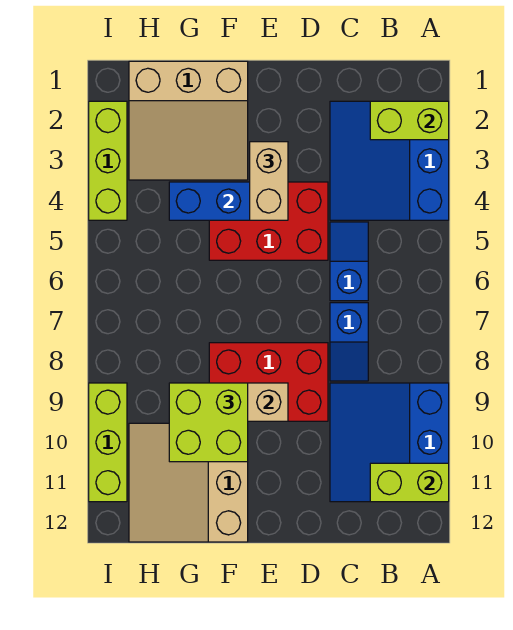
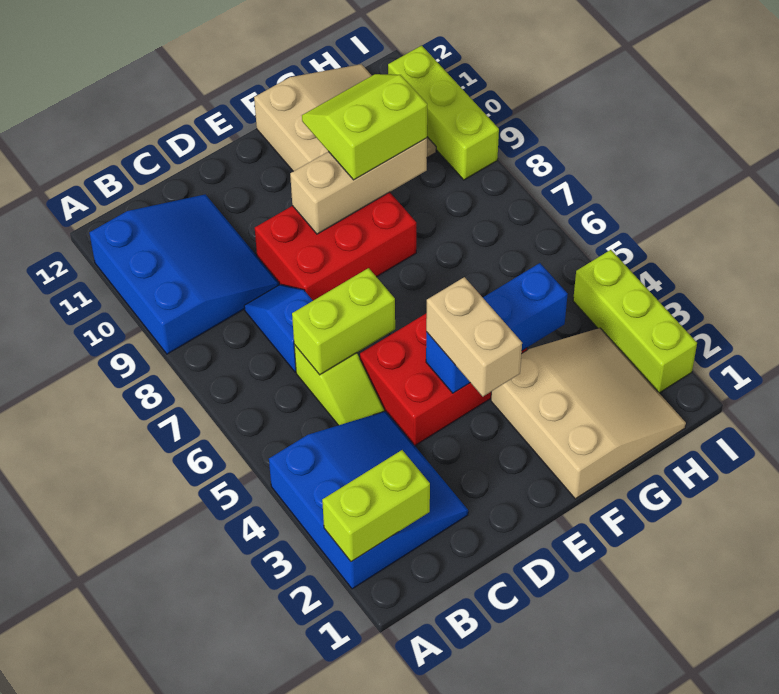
lime brick A11:B11 level 2 -> lime brick C6:D6 level 2
blue slope C5:C6 level 1 top 6 -> lime slope C5:C6 level 1 top 6
tan slope F1:H3 level 1 top 1 -> tan slope F1:H3 level 1 top F
lime brick F9:G10 level 3 -> lime slope F9:G10 level 3 top 9

